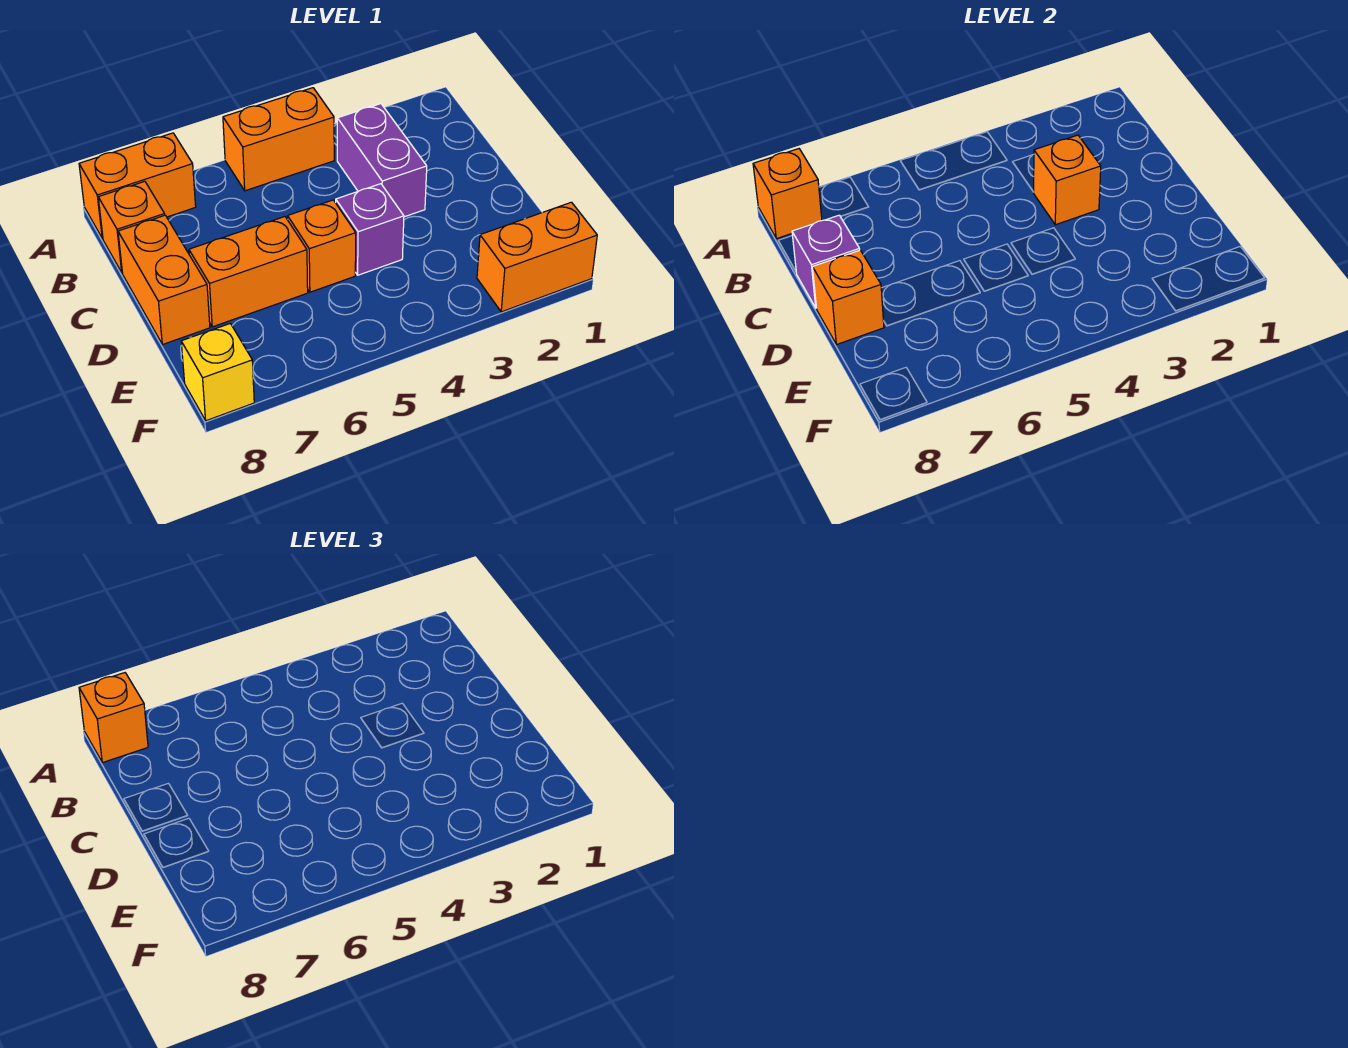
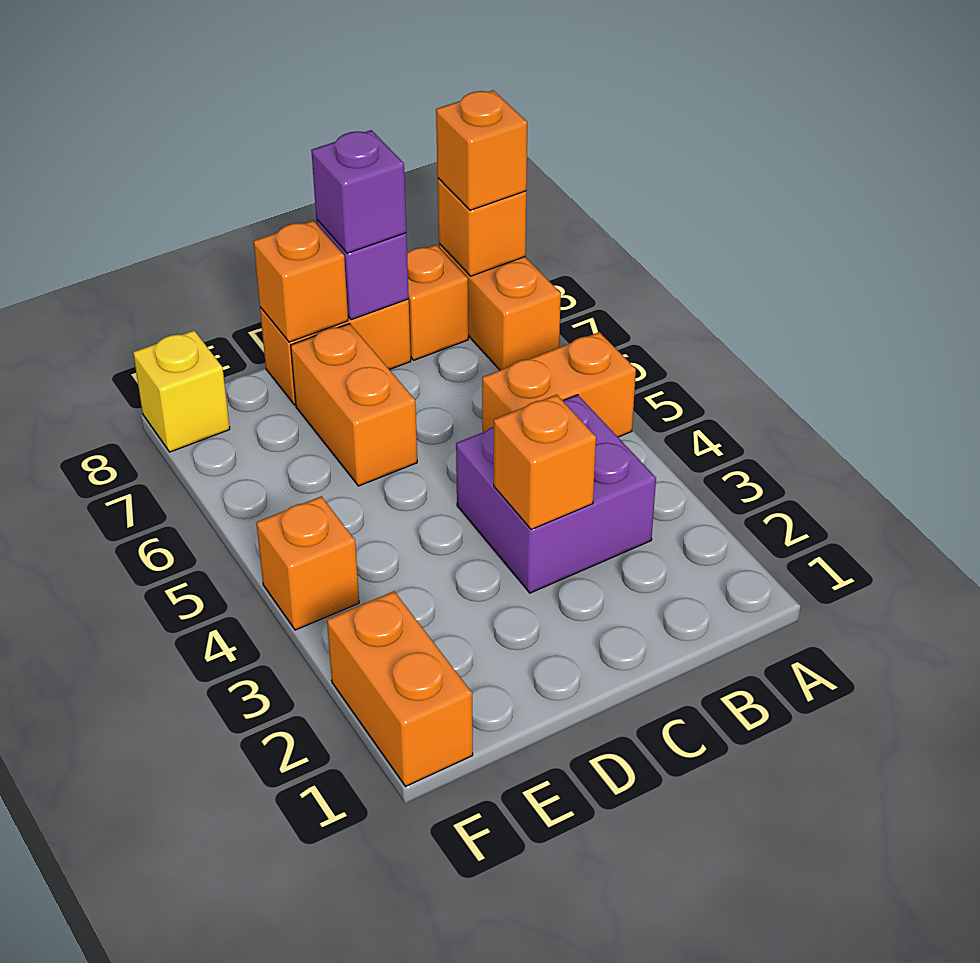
orange brick A4:A5 level 1 -> orange brick A5:B5 level 1
purple brick B3:C3 level 1 -> purple brick B3:C4 level 1
purple brick D4 level 1 -> purple brick C8 level 3
orange brick D5 level 1 -> orange brick F4 level 1

